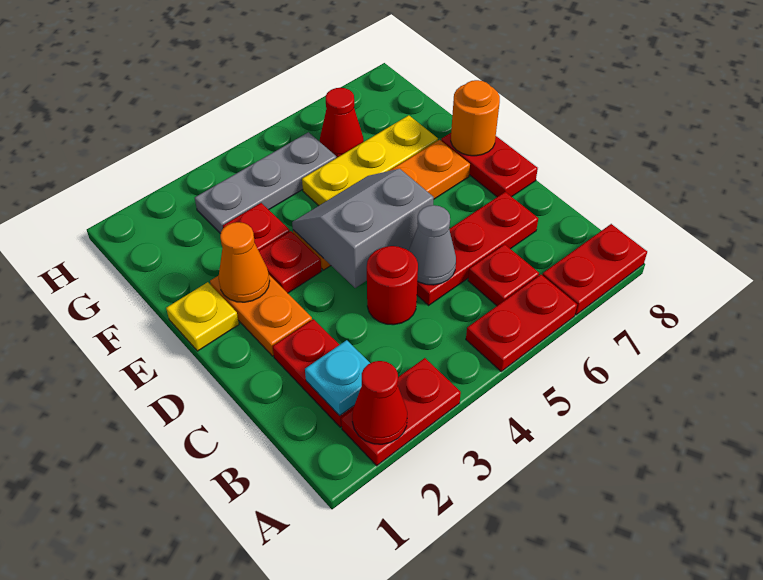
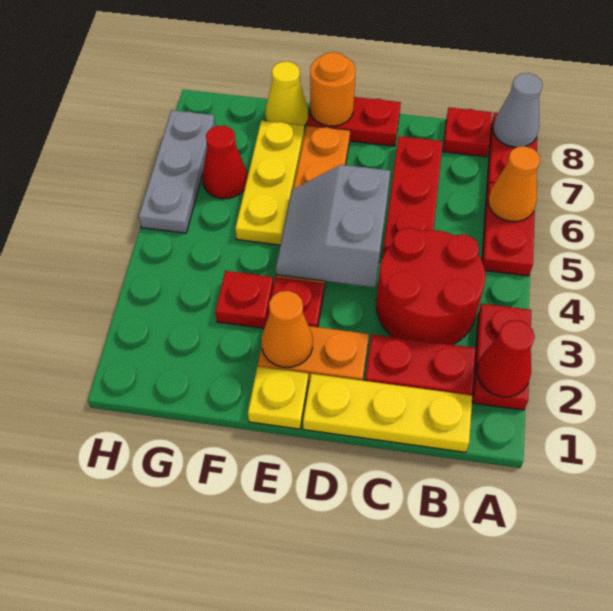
none -> orange cone A6 level 2
none -> yellow plate B1:D1 level 1
cyan plate B2 level 2 -> none
red plate B6 level 1 -> red plate B8 level 1
red round brick C4 level 1 -> red round brick B3:C4 level 1
grey cone C5 level 2 -> grey cone A8 level 2
none -> yellow cone F8 level 1
grey plate G3:G5 level 1 -> grey plate H5:H7 level 1

